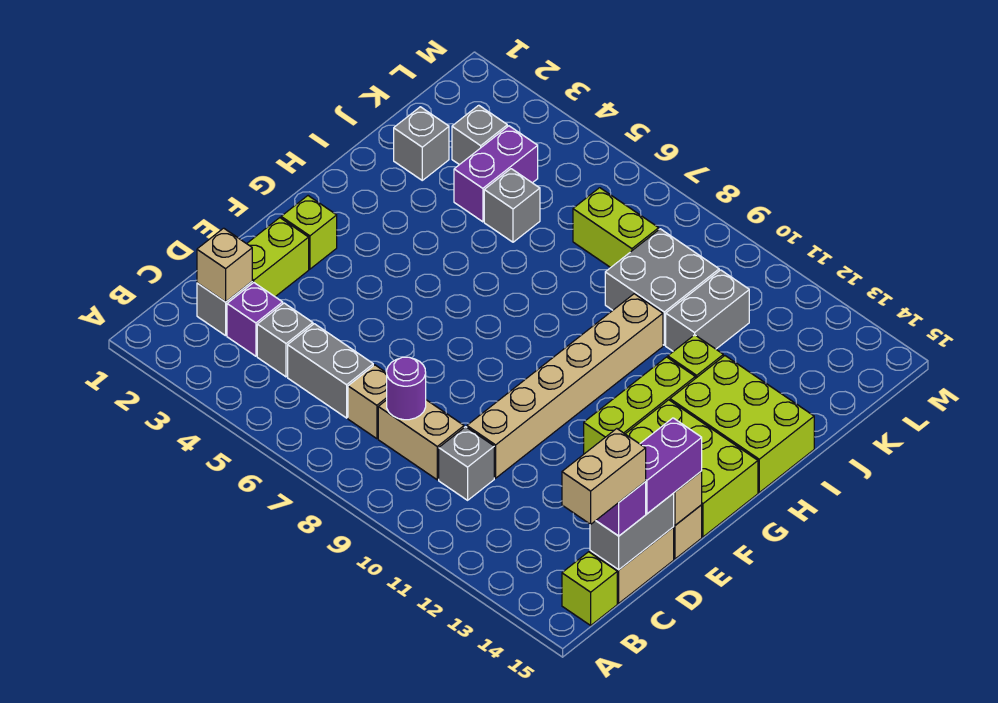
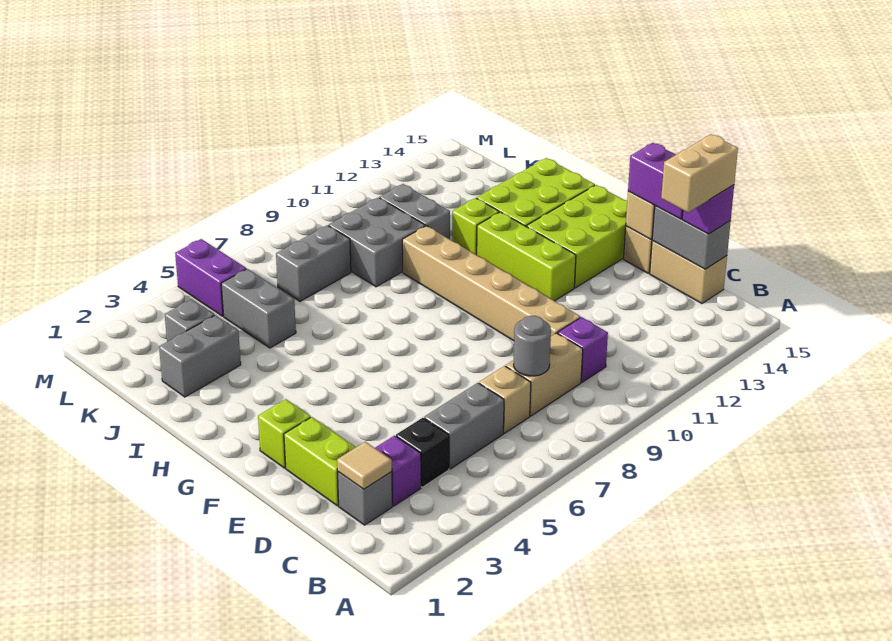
lime brick B15 level 1 -> none
tan brick B15:C15 level 4 -> tan brick C14:C15 level 4
tan brick C2 level 2 -> tan tile C2 level 2
grey brick C4 level 1 -> black brick C4 level 1
purple round brick C8 level 2 -> grey round brick C8 level 2
grey brick C10 level 1 -> purple brick C10 level 1
grey brick J2 level 1 -> grey brick J2:J3 level 1
purple brick J4:K4 level 1 -> purple brick L5:M5 level 1
grey brick J5 level 1 -> grey brick J5:K5 level 1
lime brick K7:K8 level 1 -> grey brick K7:K8 level 1

